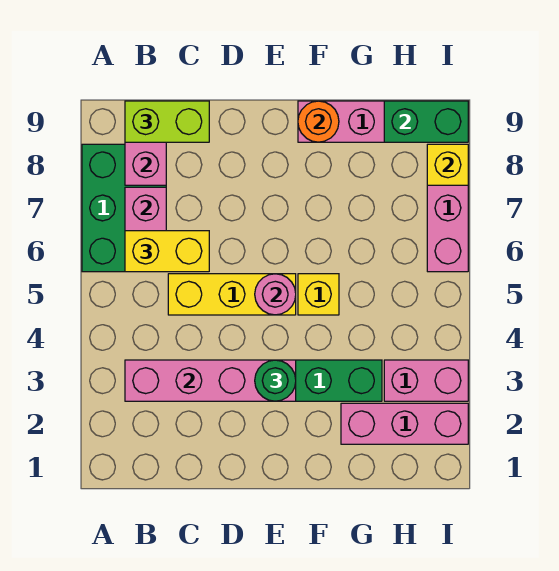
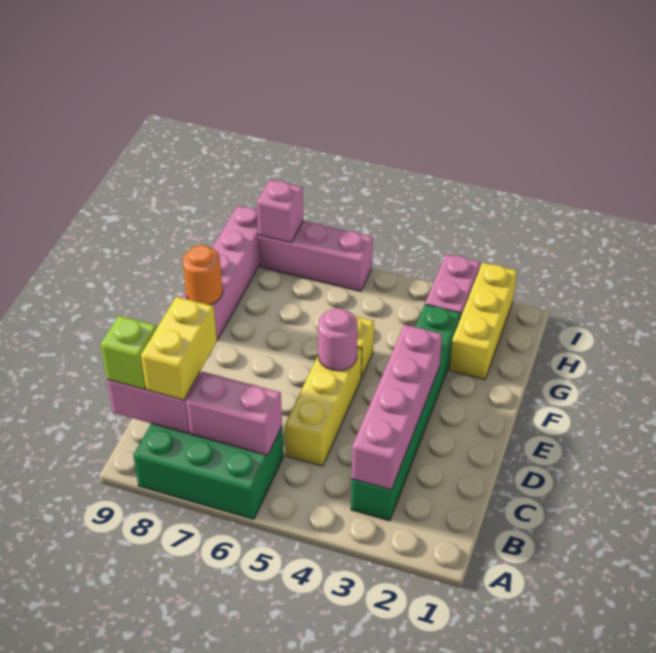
yellow brick B6:C6 level 3 -> yellow brick B8:C8 level 3
lime brick B9:C9 level 3 -> lime brick B9 level 3
green round brick E3 level 3 -> none
pink brick G2:I2 level 1 -> yellow brick G2:I2 level 1
green brick H9:I9 level 2 -> none
yellow brick I8 level 2 -> pink brick I8 level 2

